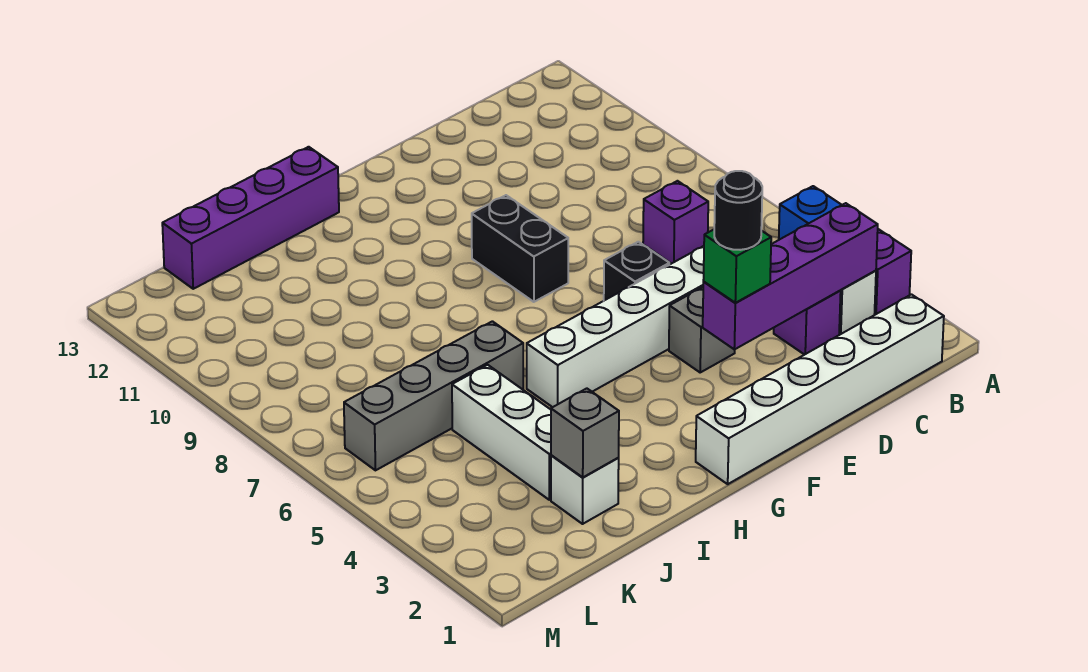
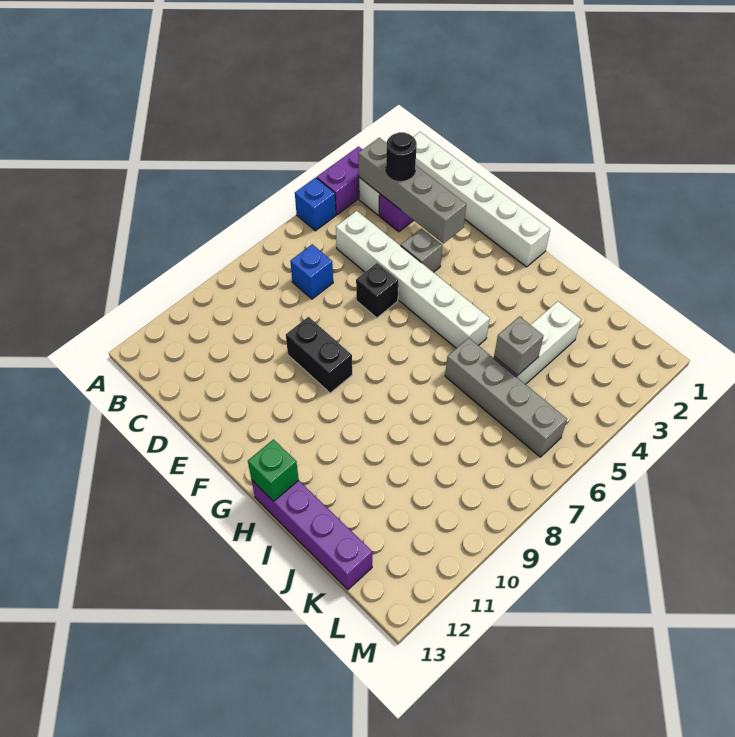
purple brick B3:E3 level 2 -> grey brick B3:E3 level 2
purple brick C7 level 1 -> blue brick C7 level 1
green brick E3 level 3 -> green brick H13 level 2
black round brick E3 level 4 -> black round brick C3 level 3
black brick F8:F9 level 1 -> black brick E9:F9 level 1
white brick J2 level 1 -> none
grey brick J2 level 2 -> grey brick J5 level 2

